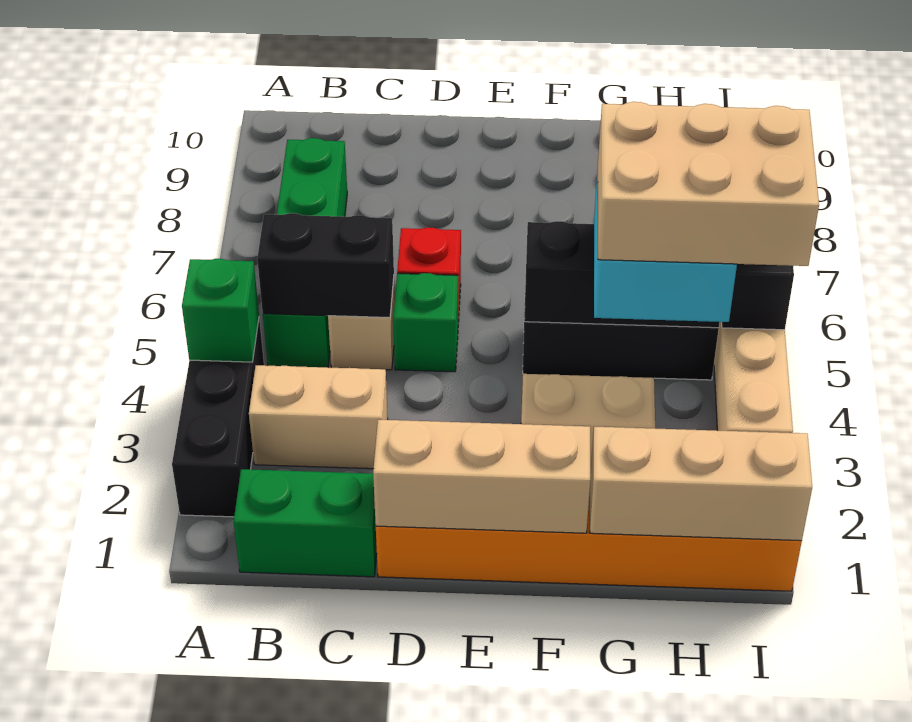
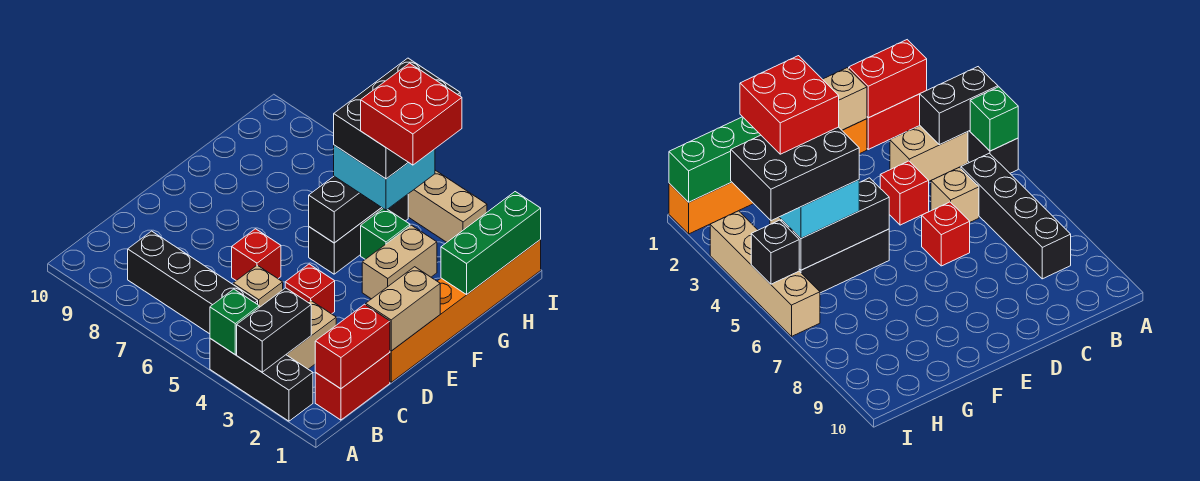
green brick B1:C1 level 1 -> red brick B1:C1 level 1
none -> red brick B1:C1 level 2
green brick B5:B8 level 1 -> black brick B5:B8 level 1
black brick B5:C5 level 2 -> black brick A3:B3 level 2
tan brick D1:F1 level 2 -> tan brick D1:E1 level 2
none -> red brick D4 level 1
green brick D5 level 1 -> green brick G4 level 1
tan brick G1:I1 level 2 -> green brick G1:I1 level 2
none -> red brick G3:H4 level 5
tan brick G4:I5 level 4 -> black brick G4:I5 level 4

